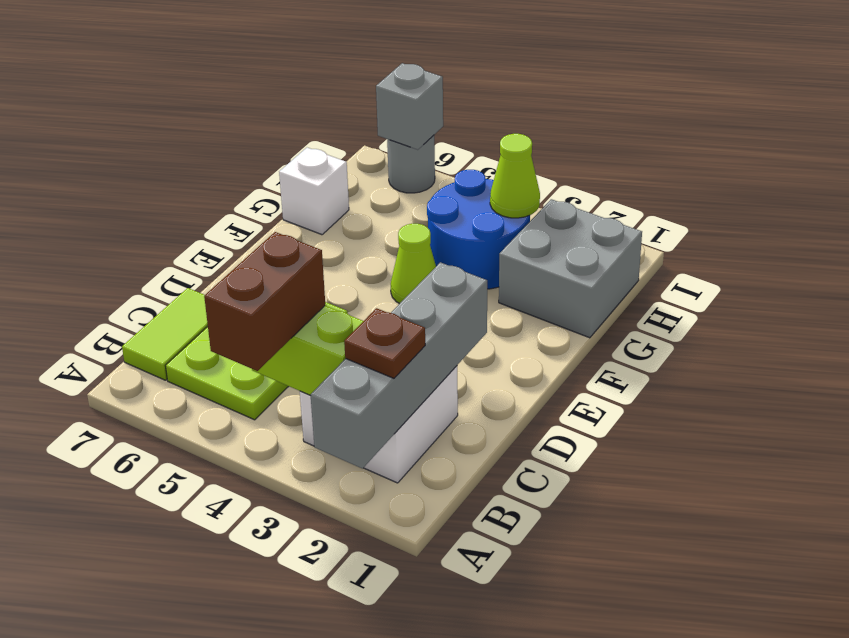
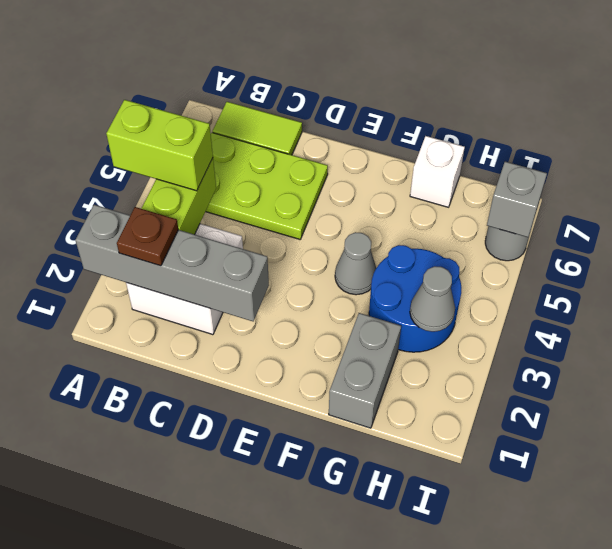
brown brick A4:B4 level 3 -> lime brick A4:B4 level 3
lime cone F4 level 1 -> grey cone F4 level 1
grey brick G1:H2 level 1 -> grey brick G1:G2 level 1
lime cone H3 level 2 -> grey cone H3 level 2

